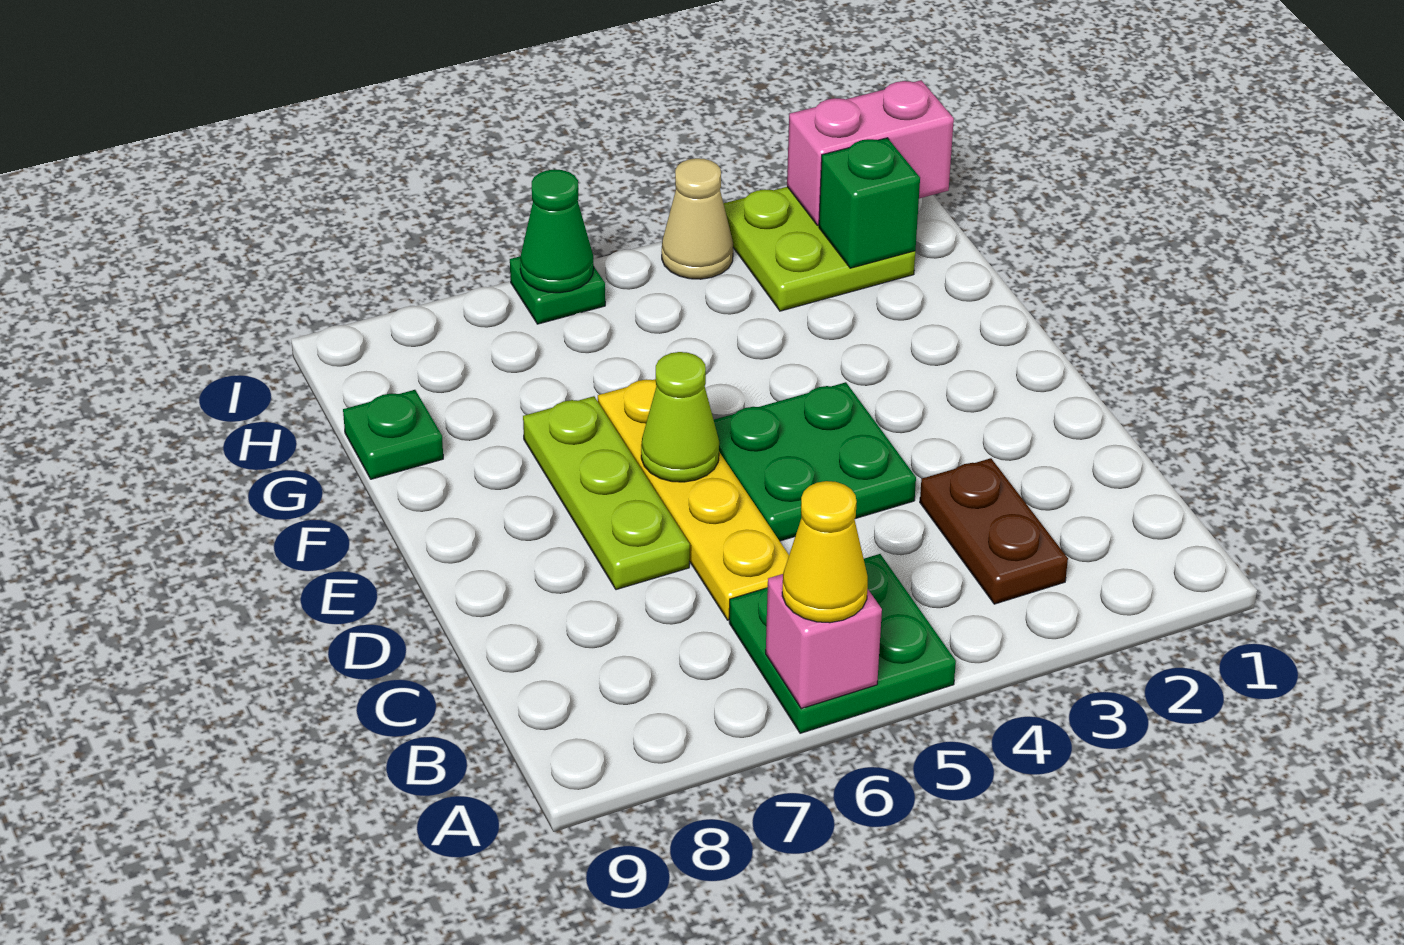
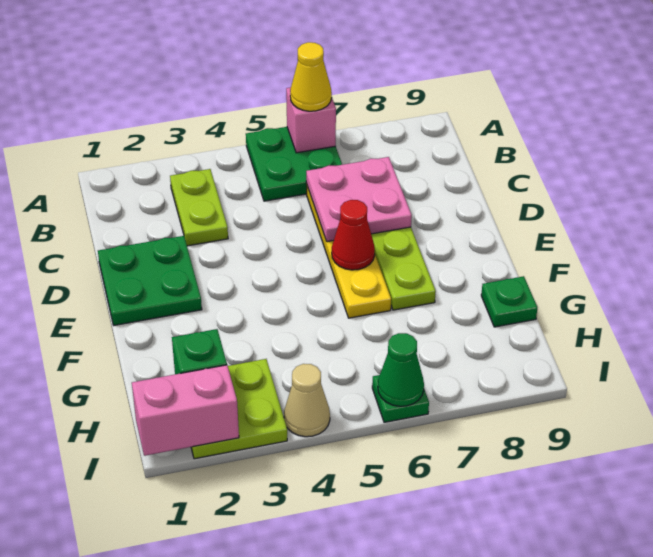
brown plate B3:C3 level 1 -> lime plate B3:C3 level 1
none -> pink plate C6:D7 level 2
green plate D4:E5 level 1 -> green plate D1:E2 level 1
lime cone E6 level 2 -> red cone E6 level 2

